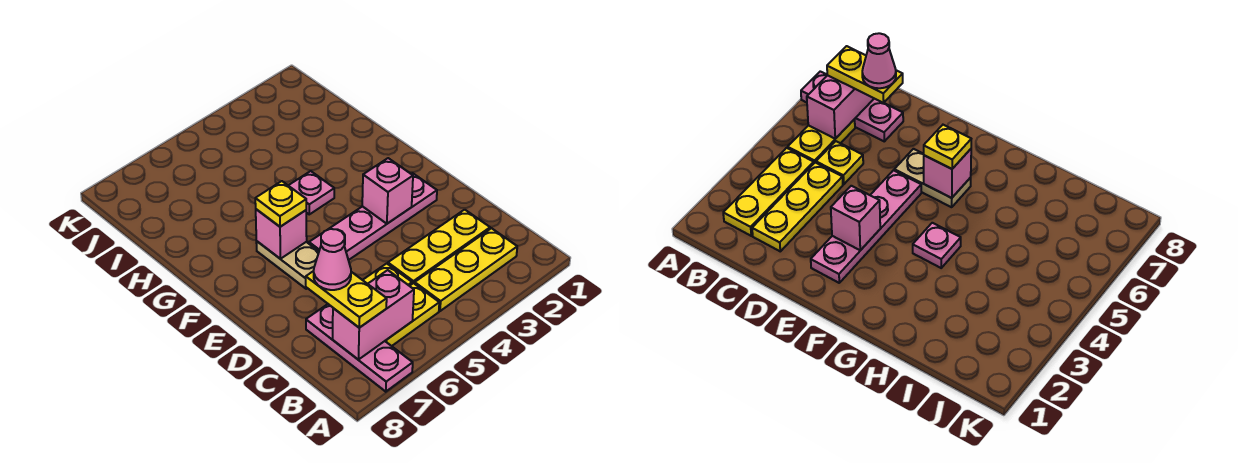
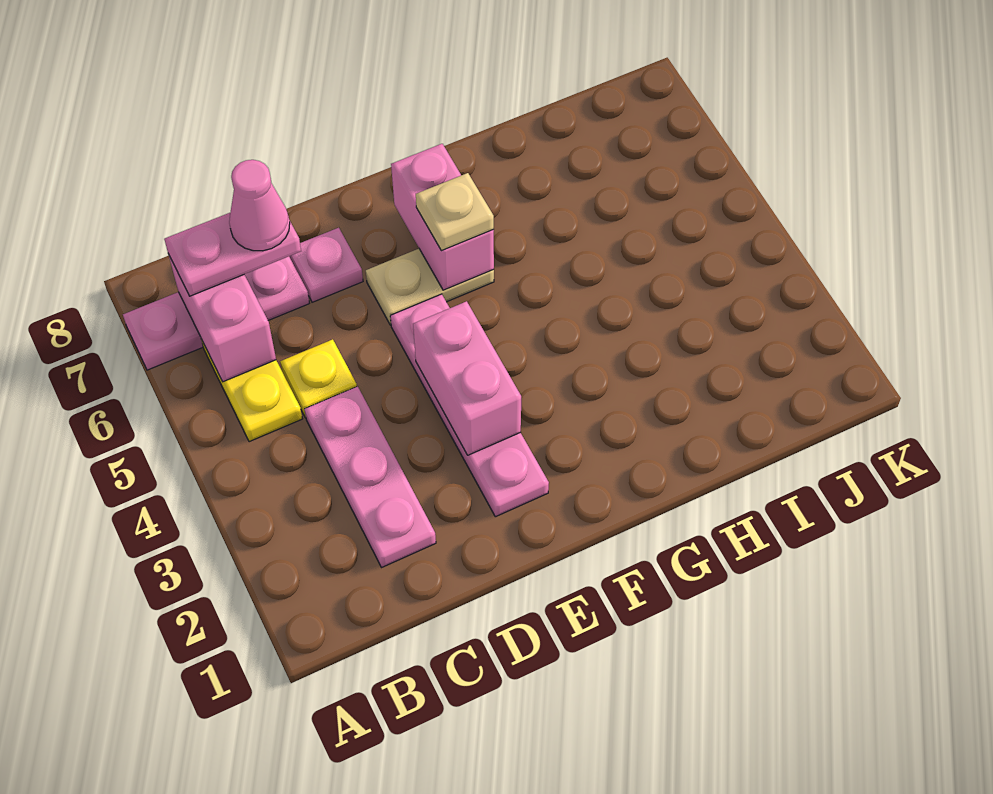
yellow plate B2:B4 level 1 -> none
yellow plate B7:C7 level 3 -> pink plate B7:C7 level 3
yellow plate C2:C4 level 1 -> pink plate C2:C4 level 1
pink brick E3 level 2 -> pink brick E3:E4 level 2
pink brick F6 level 2 -> pink brick F6:F7 level 2
yellow plate F6 level 3 -> tan plate F6 level 3
pink plate G4 level 1 -> pink plate D7 level 1

